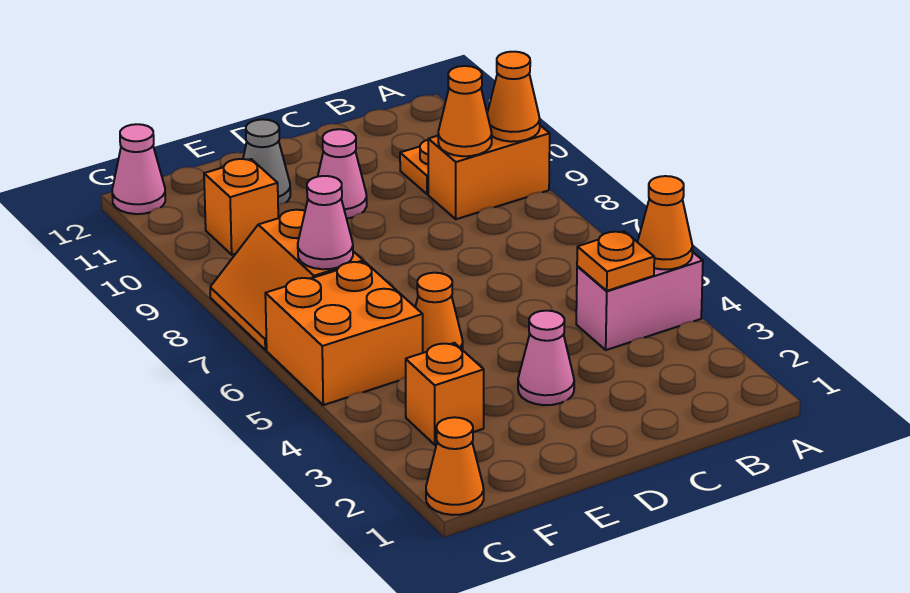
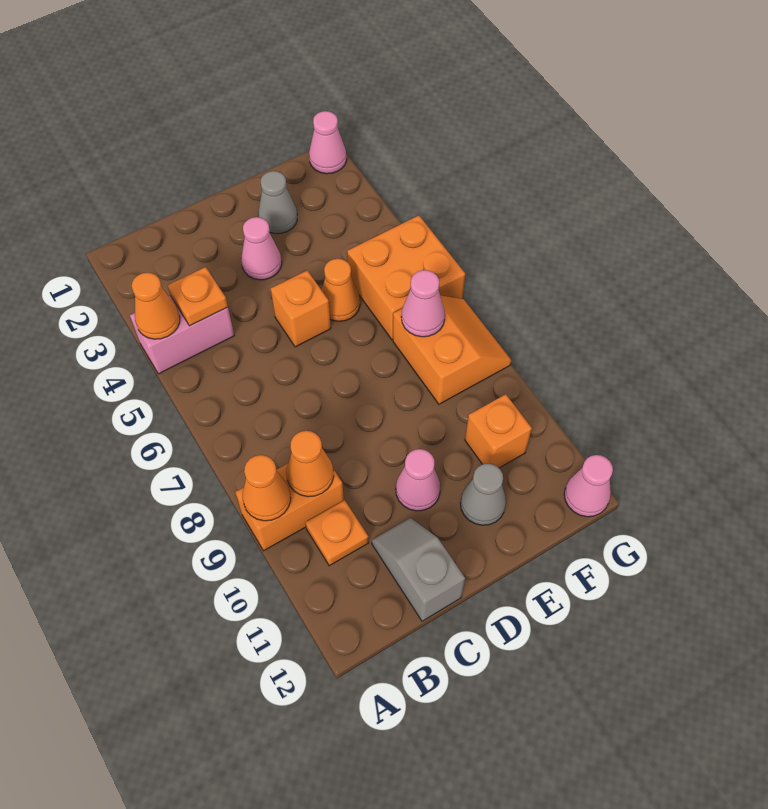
none -> grey slope C11:C12 level 1 top 12
none -> grey cone E2 level 1
orange brick F3 level 1 -> orange brick D5 level 1
orange cone G1 level 1 -> pink cone G1 level 1

